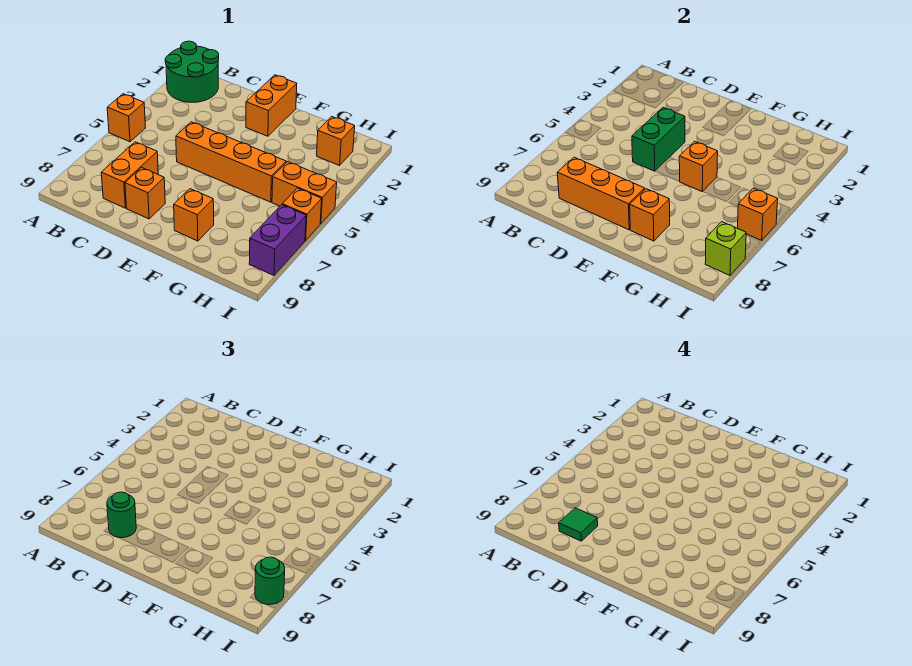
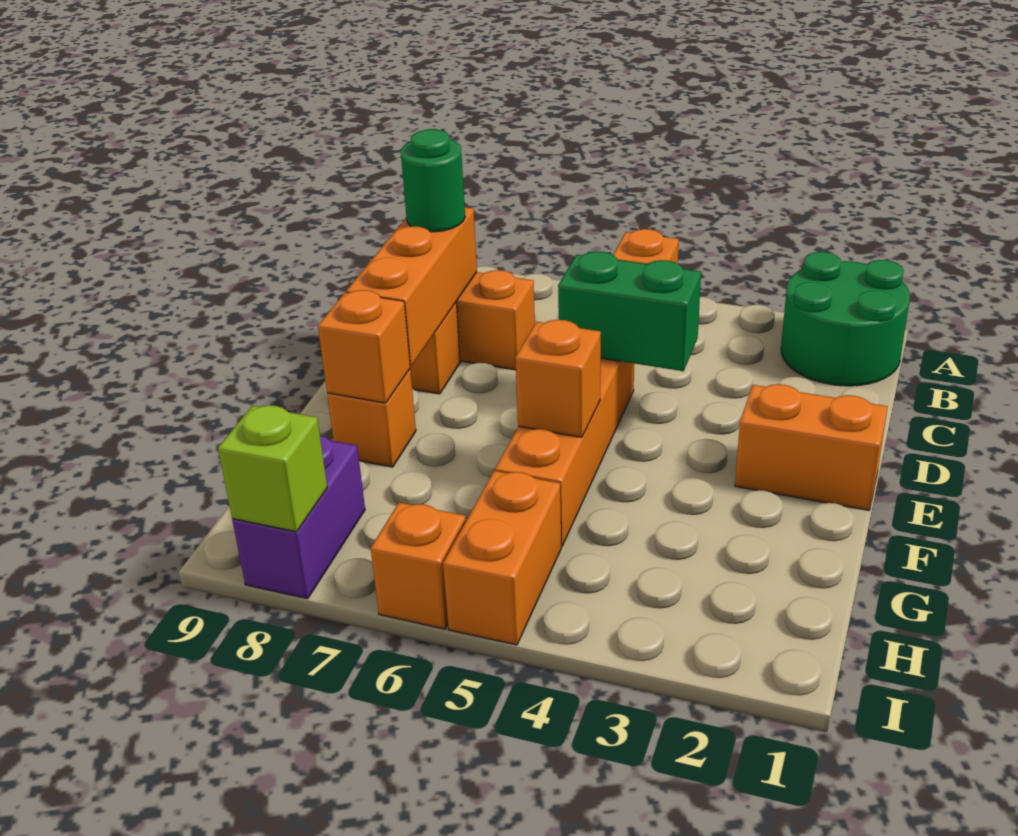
green tile C8 level 4 -> none
orange brick H2 level 1 -> none
orange brick I6 level 2 -> none
purple brick I7:I8 level 1 -> purple brick H8:I8 level 1
green round brick I8 level 3 -> none

